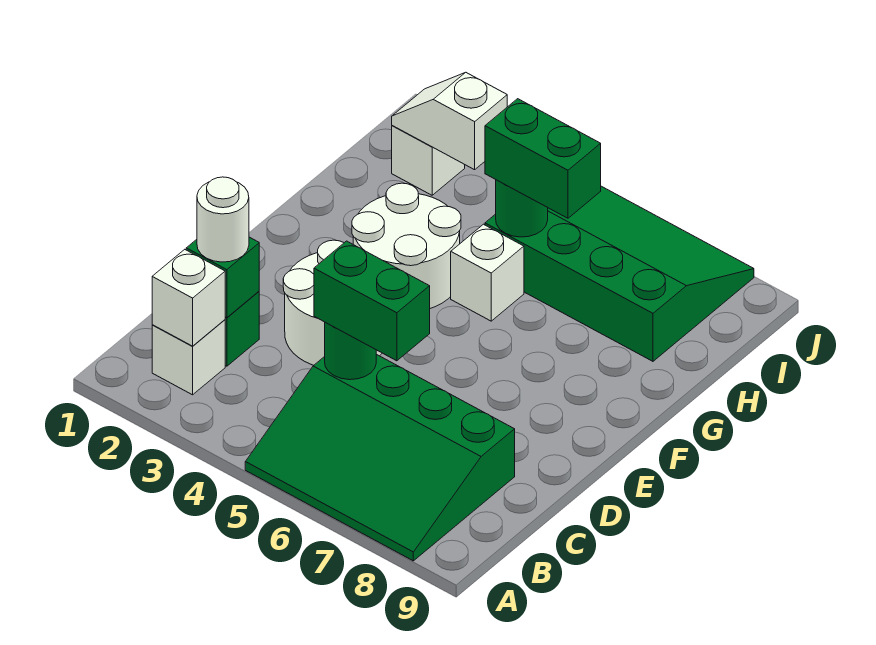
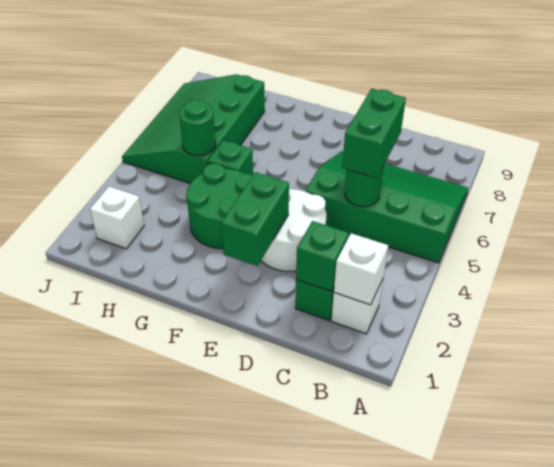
green slope A5:C8 level 1 top C -> green slope A5:D7 level 1 top 5
white round brick C2 level 3 -> none
white round brick F3:G4 level 1 -> green round brick F3:G4 level 1
white brick G5 level 1 -> green brick G5 level 1
green brick H5:H6 level 3 -> green brick E2:E3 level 2
white slope I2:I3 level 2 top 3 -> none

